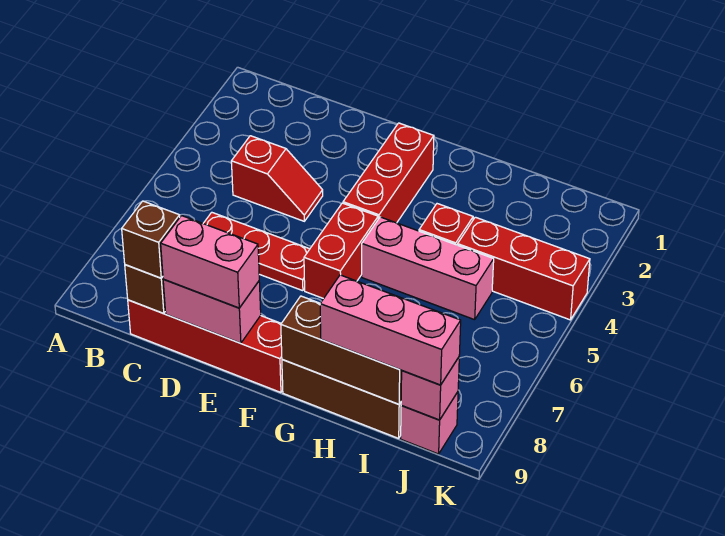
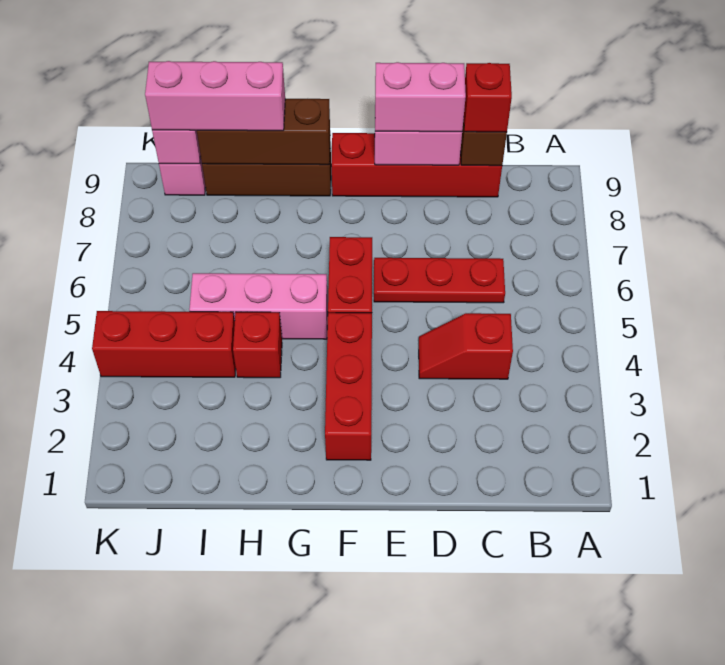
brown brick C9 level 3 -> red brick C9 level 3

